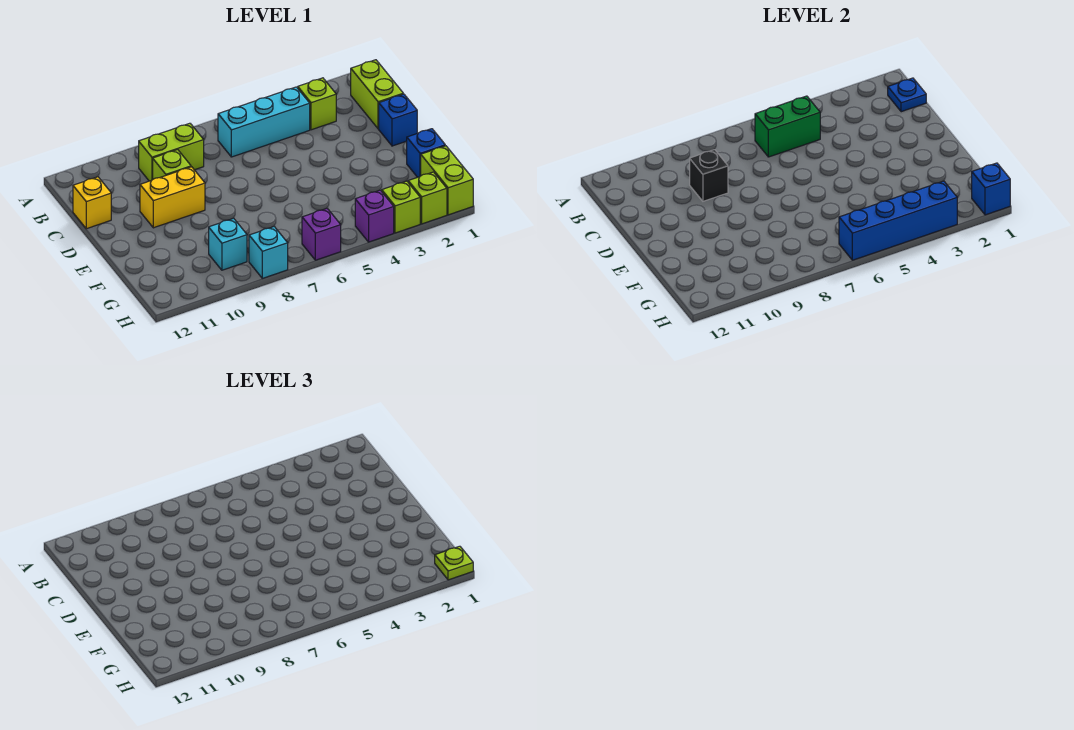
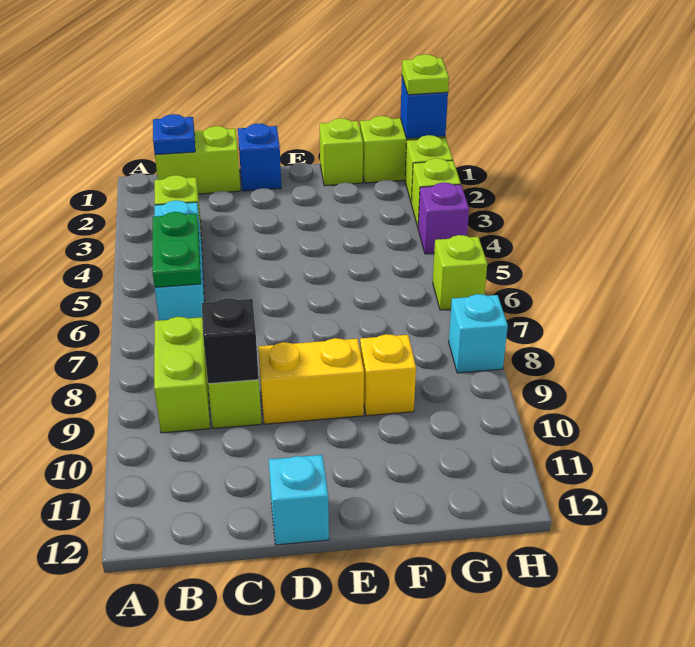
green brick B5:B6 level 2 -> green plate B5:B6 level 2
yellow brick C12 level 1 -> yellow brick F9 level 1
yellow brick D9:D10 level 1 -> yellow brick D9:E9 level 1
blue brick F1 level 1 -> lime brick F1 level 1
cyan brick G9 level 1 -> cyan brick D12 level 1
blue brick H3:H6 level 2 -> none
purple brick H6 level 1 -> lime brick H6 level 1

